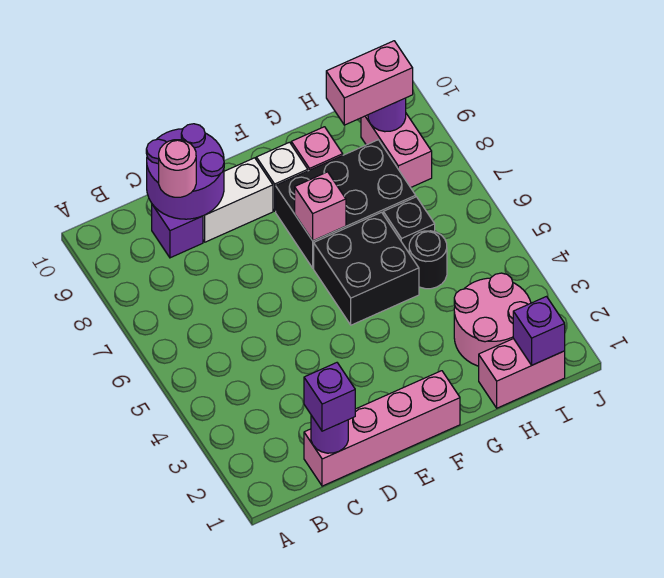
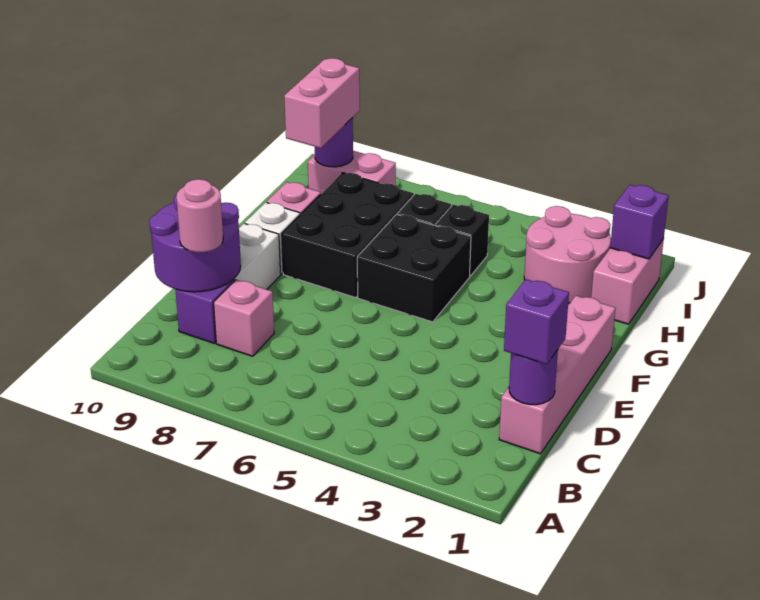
pink brick F7 level 2 -> pink brick C8 level 1
black round brick H5 level 1 -> black brick H5 level 1

